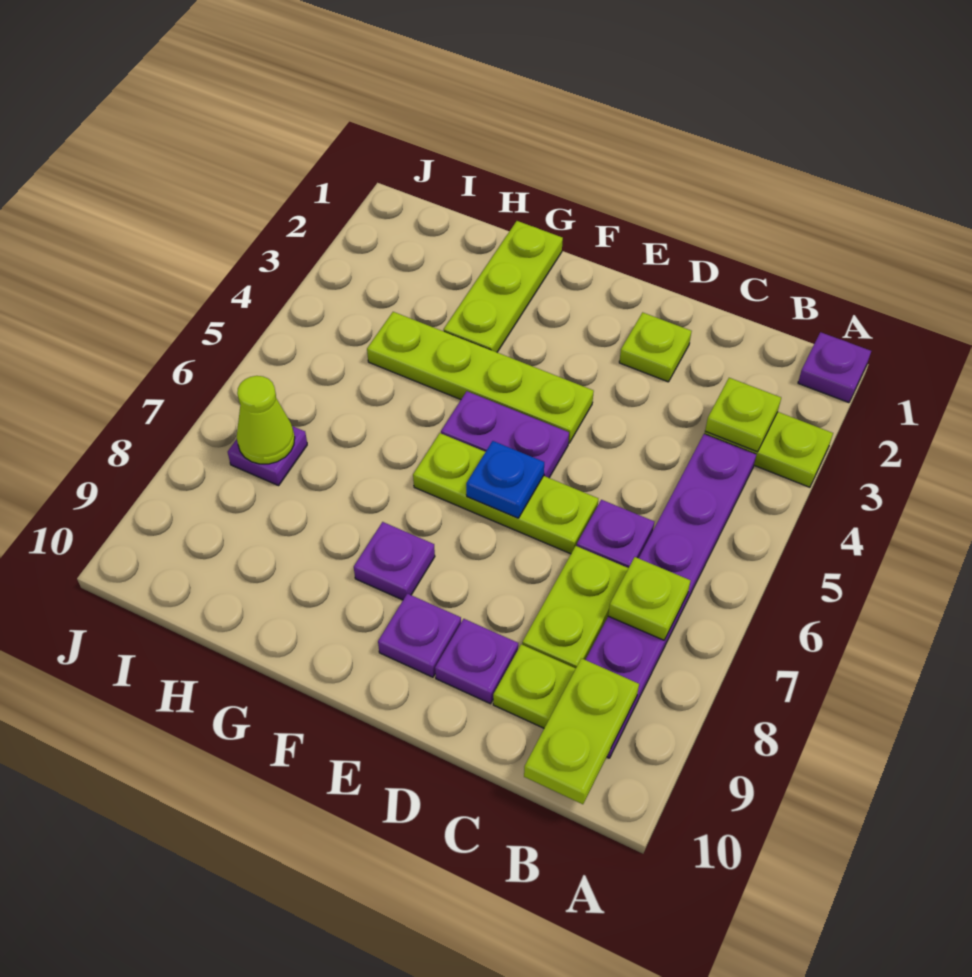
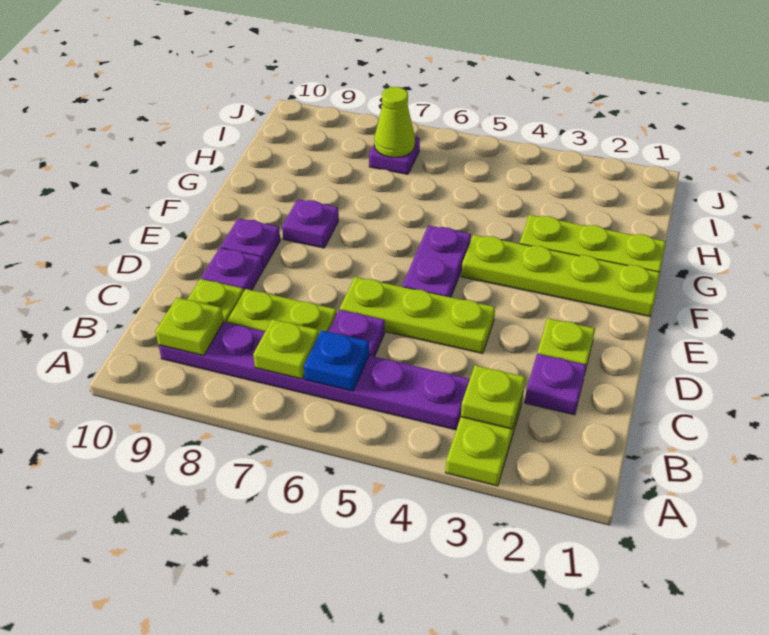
purple plate A1 level 1 -> purple plate C2 level 1
lime plate B9:B10 level 2 -> lime plate B9 level 2
lime plate D6:F6 level 1 -> lime plate D4:D6 level 1
lime plate E4:H4 level 1 -> lime plate F1:F4 level 1
blue plate E6 level 2 -> blue plate B6 level 2

